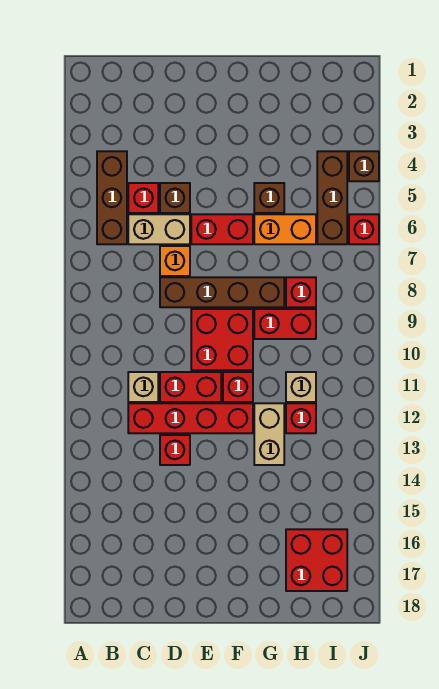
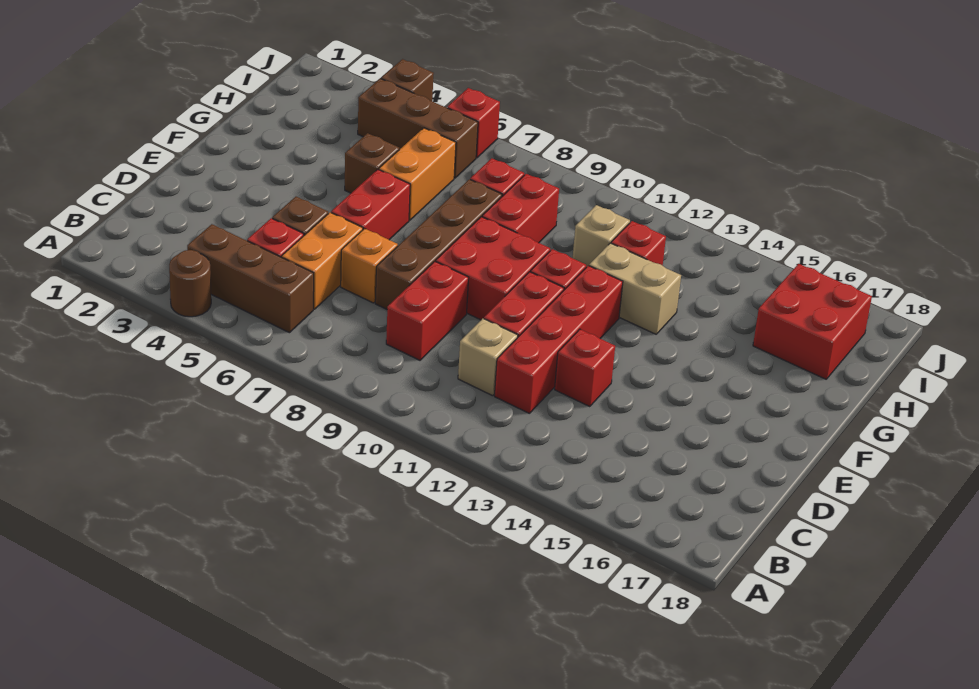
none -> brown round brick A4 level 1
tan brick C6:D6 level 1 -> orange brick C6:D6 level 1
none -> red brick C9:D9 level 1

